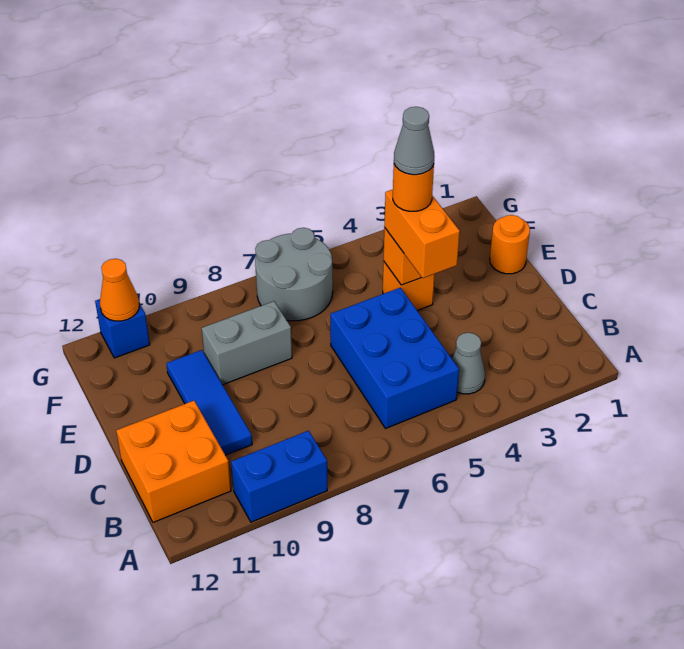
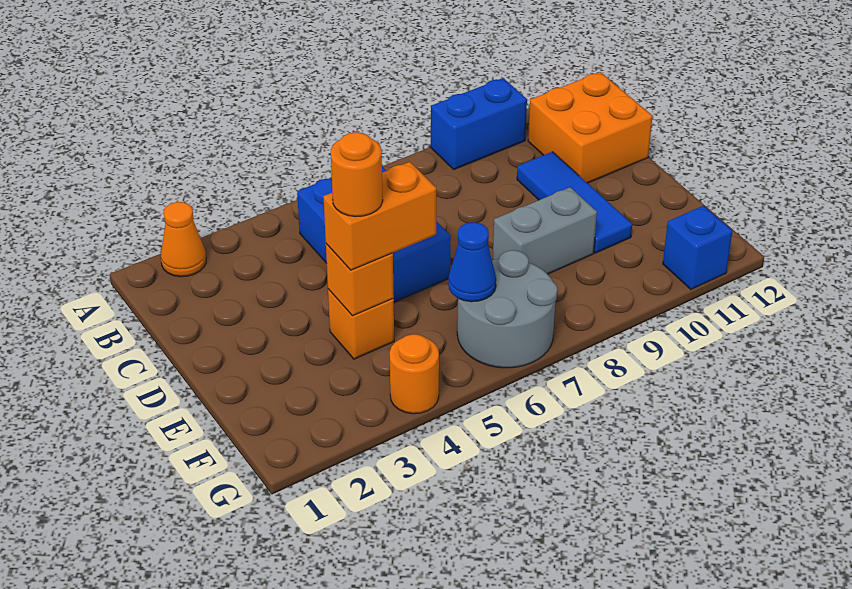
grey cone B4 level 1 -> none
orange brick D4:E4 level 3 -> orange brick E4:E5 level 3
orange round brick E1 level 1 -> orange round brick G4 level 1
grey cone E4 level 5 -> none
none -> blue cone F6 level 2
orange cone G11 level 2 -> orange cone A2 level 1

